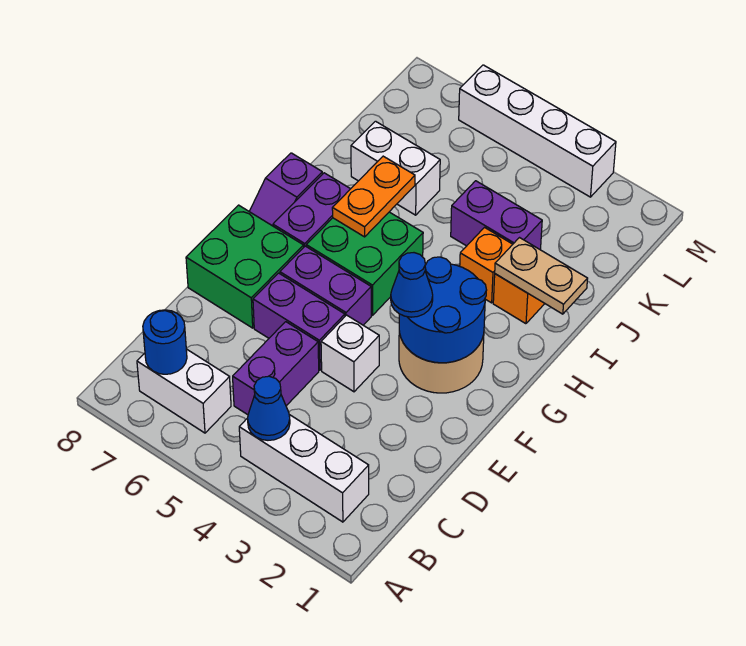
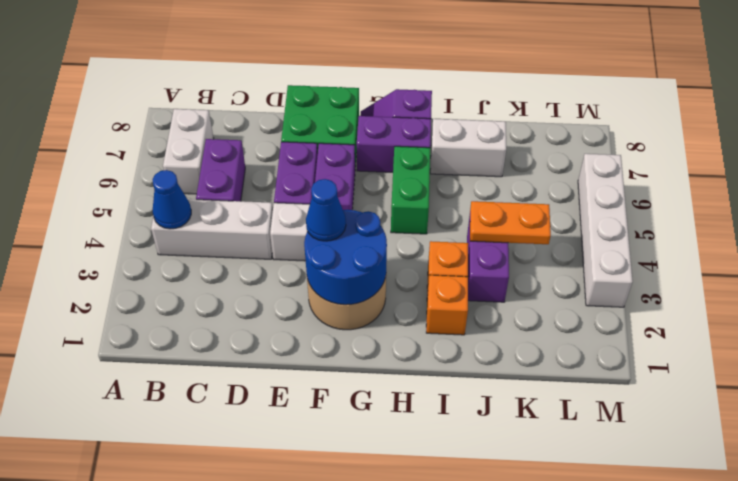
white brick B2:B4 level 1 -> white brick B4:D4 level 1
blue round brick B7 level 2 -> none
purple brick C5:D5 level 1 -> purple brick C5:C6 level 1
green brick G5:H6 level 1 -> green brick H5:H6 level 1
orange plate H6:I6 level 2 -> orange plate J4:K4 level 2
tan plate I1:I2 level 2 -> none
white brick J6:J7 level 1 -> white brick I7:J7 level 1

